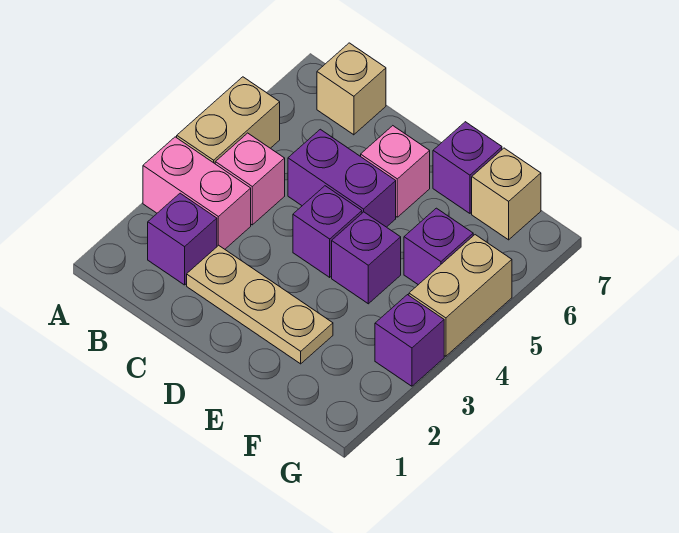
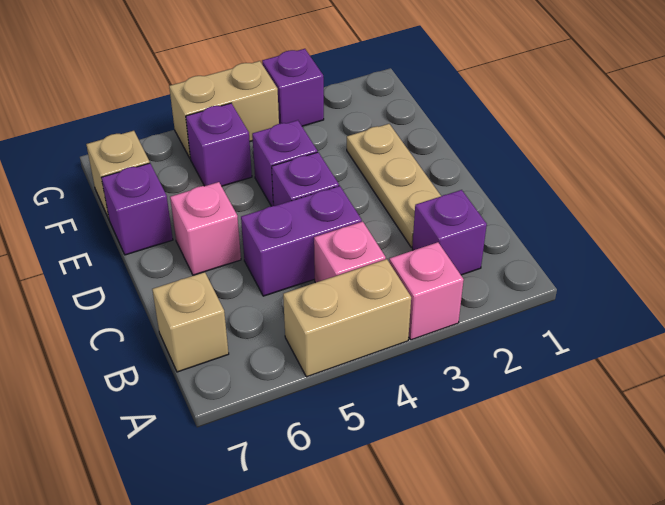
pink brick A3:B3 level 1 -> pink brick A3 level 1
purple brick C5:D5 level 1 -> purple brick C4:C5 level 1

